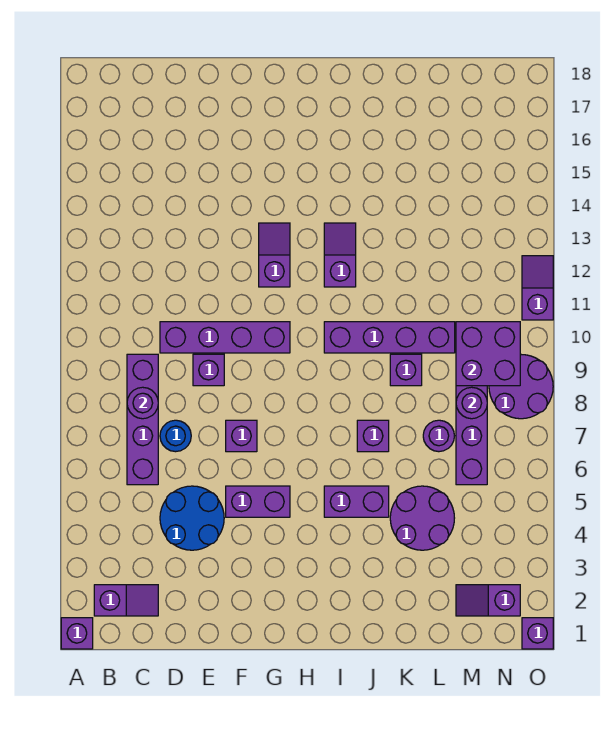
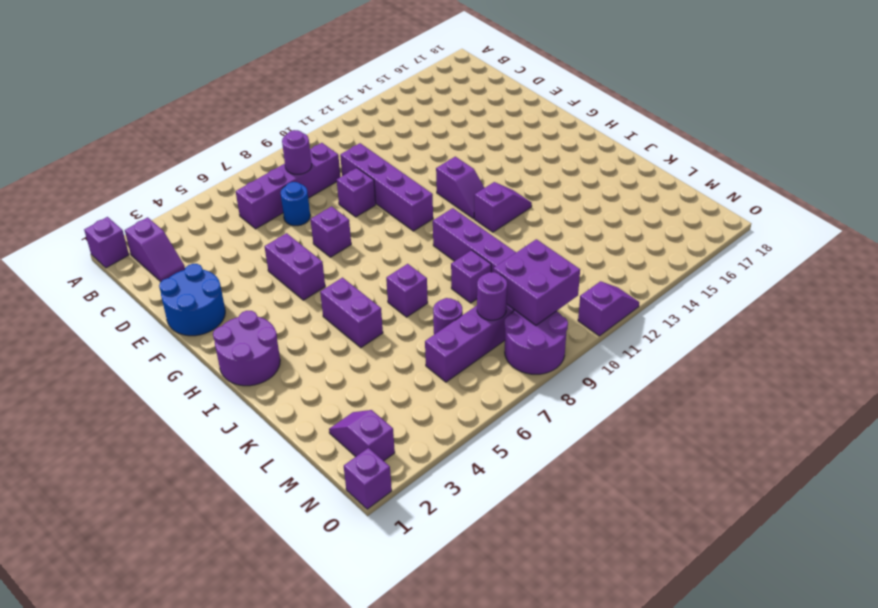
blue round brick D4:E5 level 1 -> blue round brick E1:F2 level 1
purple slope G12:G13 level 1 top 12 -> purple slope G12:H12 level 1 top G
purple round brick K4:L5 level 1 -> purple round brick H1:I2 level 1

